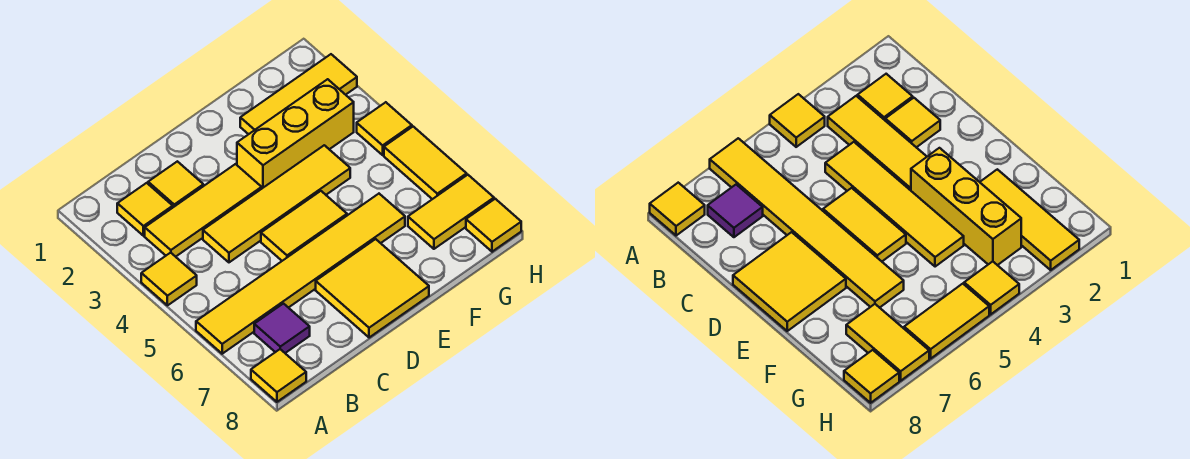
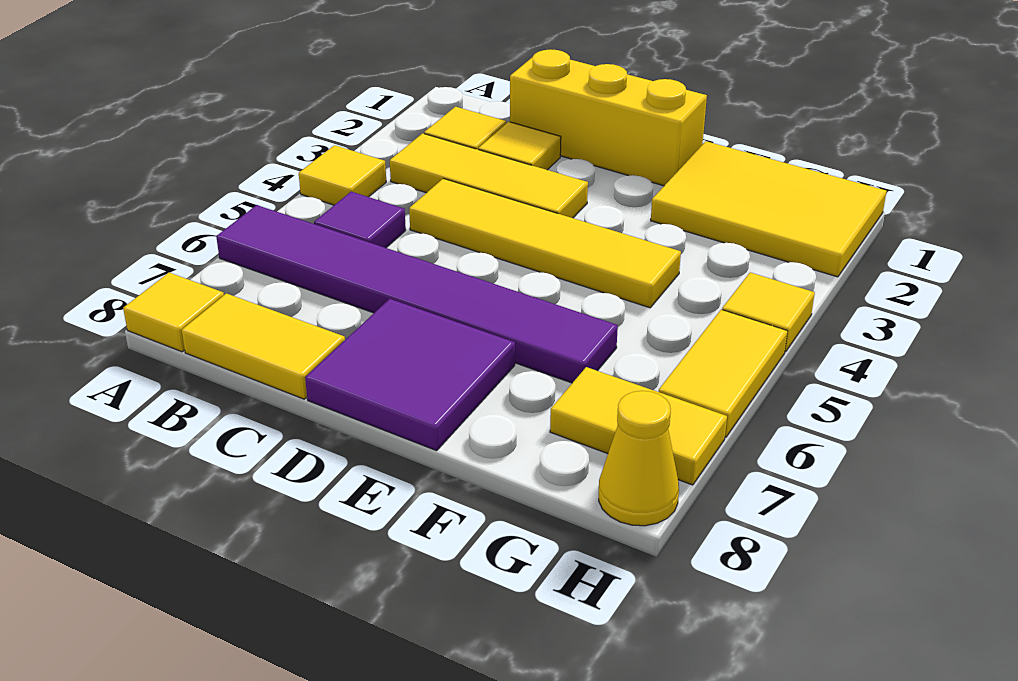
yellow tile A6:F6 level 1 -> purple tile A6:F6 level 1
purple tile B7 level 1 -> purple tile B5 level 1
yellow tile D5:E5 level 1 -> yellow tile B8:C8 level 1
yellow tile D7:E8 level 1 -> purple tile D7:E8 level 1
yellow brick E3:G3 level 1 -> yellow brick C1:E1 level 1
yellow tile F2:H2 level 1 -> yellow tile F1:H2 level 1
yellow tile H8 level 1 -> yellow cone H8 level 1

